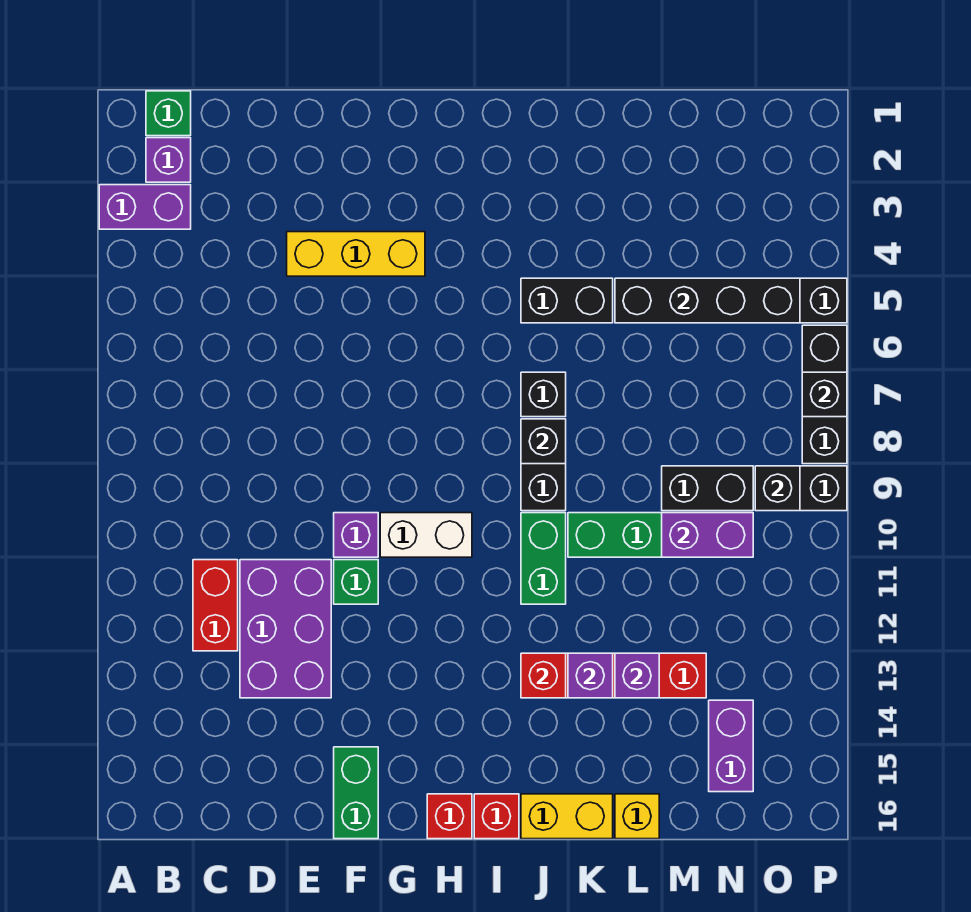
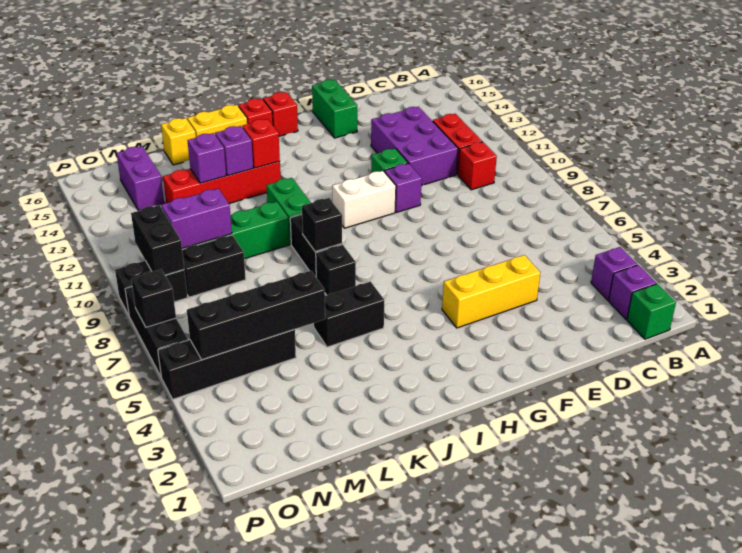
purple brick A3:B3 level 1 -> purple brick B3 level 1
none -> red brick C10 level 1
black brick O9 level 2 -> black brick O9:O10 level 2

